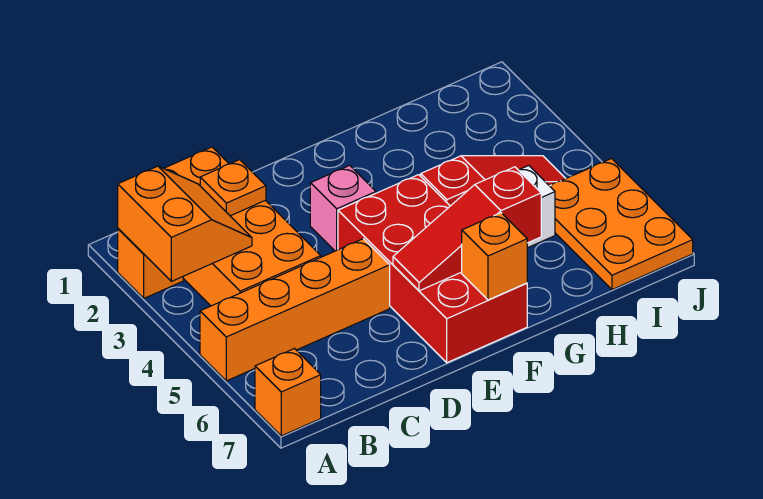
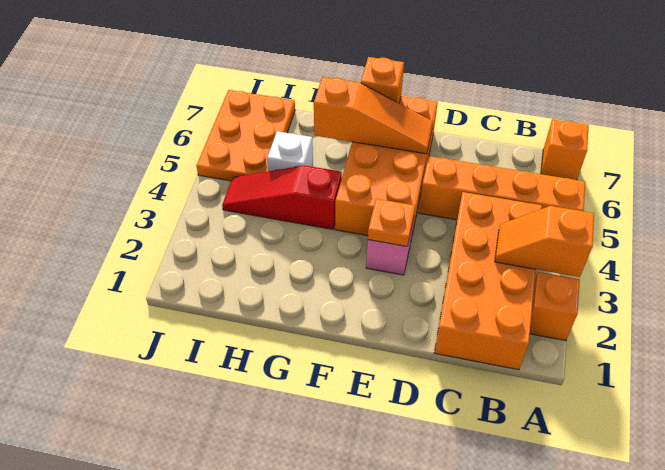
orange slope A2:B3 level 2 top A -> orange slope A3:B3 level 2 top A
orange plate C2 level 2 -> orange plate E3 level 2
red brick E4:F7 level 1 -> orange brick E4:F7 level 1
red slope E6:G6 level 2 top G -> orange slope E6:G6 level 2 top G

